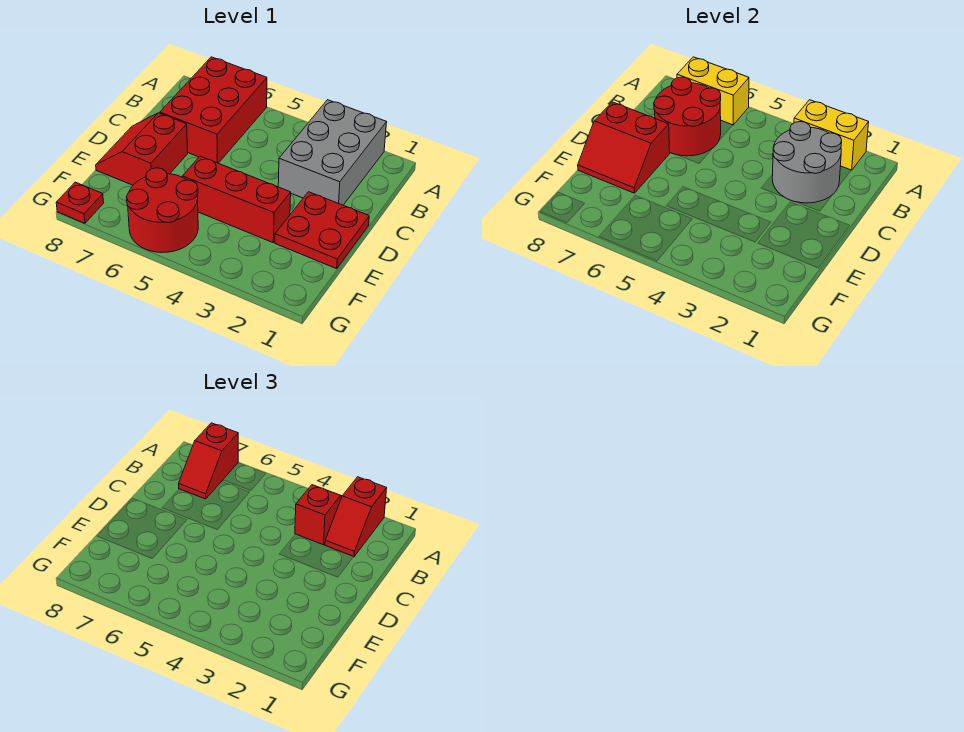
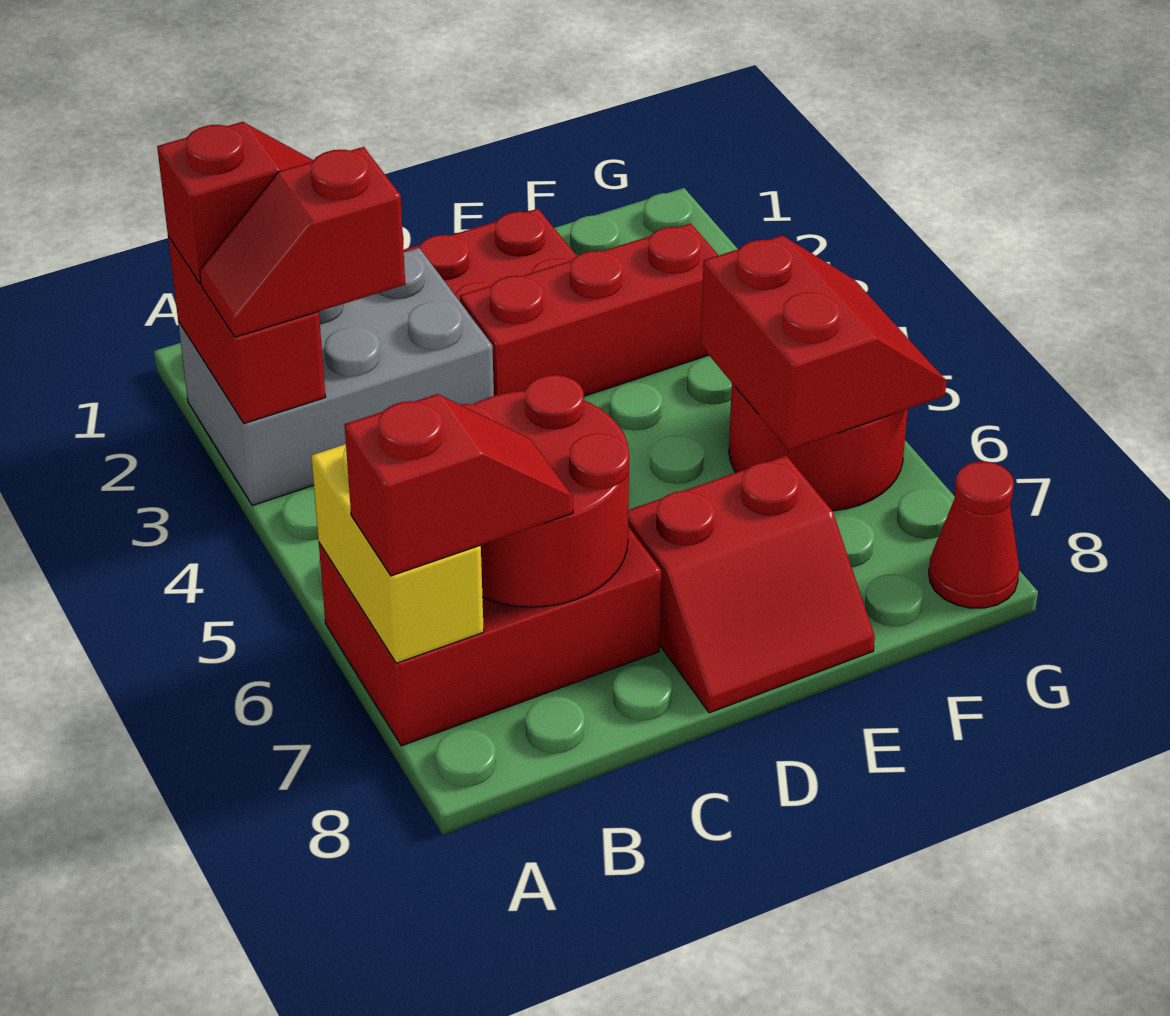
yellow brick A2:A3 level 2 -> red brick A2:A3 level 2
grey round brick B2:C3 level 2 -> none
red slope D7:E8 level 2 top D -> red slope F5:G6 level 2 top F
red brick E3:E5 level 1 -> red brick D3:F3 level 1
red plate G8 level 1 -> red cone G8 level 1

